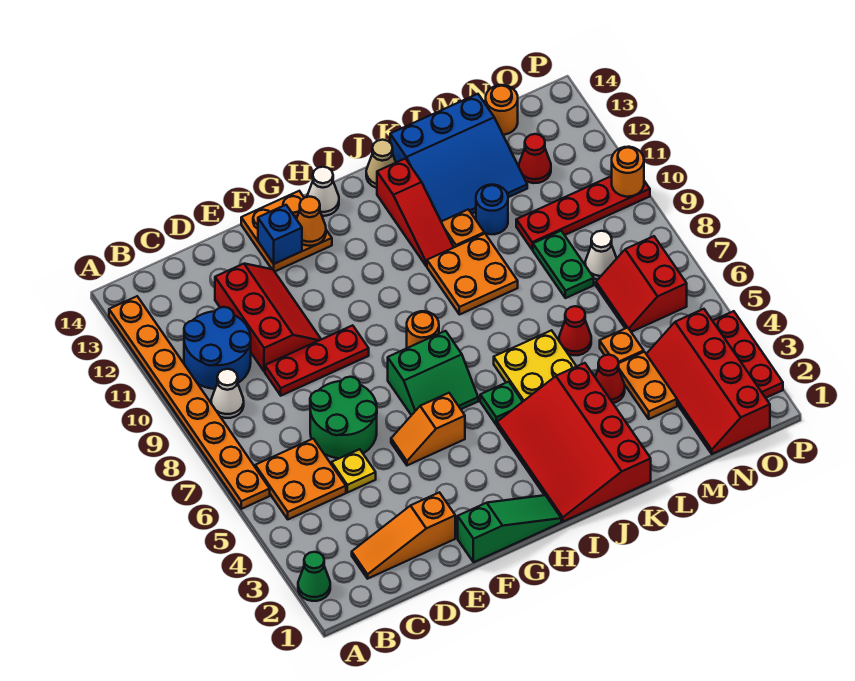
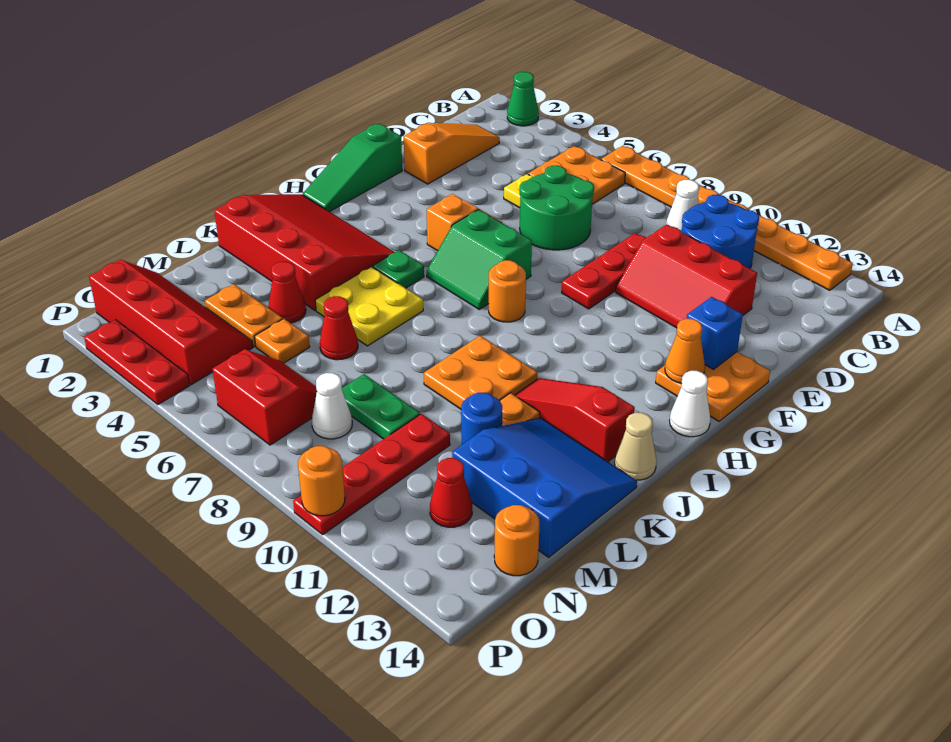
green slope G6:H7 level 1 top 7 -> green slope G6:H7 level 1 top G
blue slope K12:M14 level 1 top 14 -> blue slope K12:M14 level 1 top M

